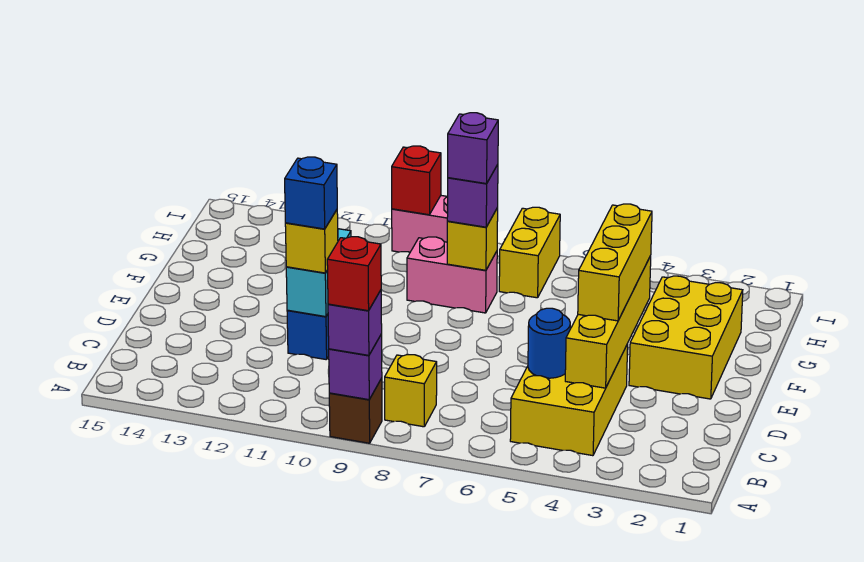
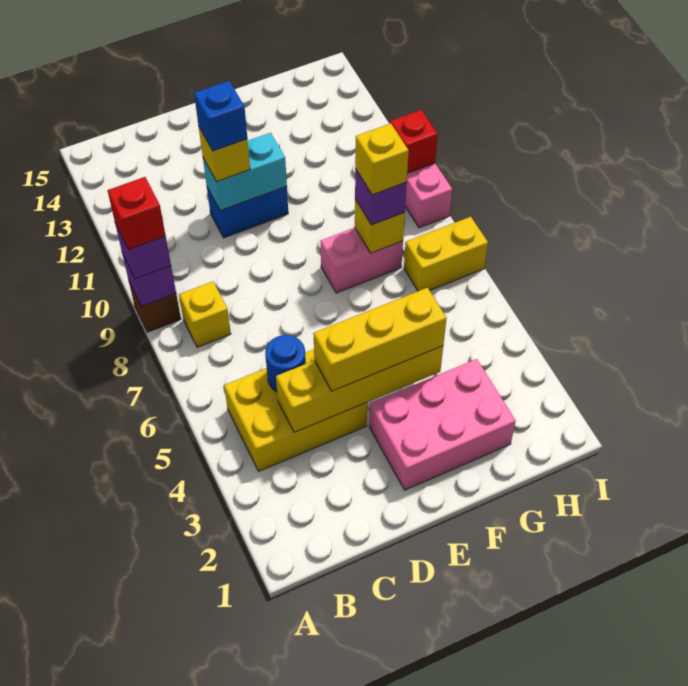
yellow brick E2:G3 level 1 -> pink brick E2:G3 level 1
pink brick G8:G9 level 1 -> pink brick F8:G8 level 1
purple brick G8 level 4 -> yellow brick G8 level 4

